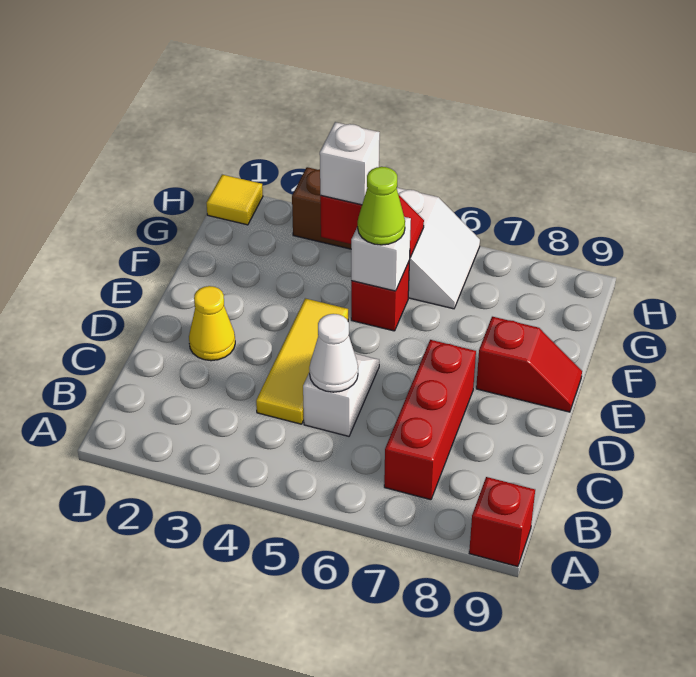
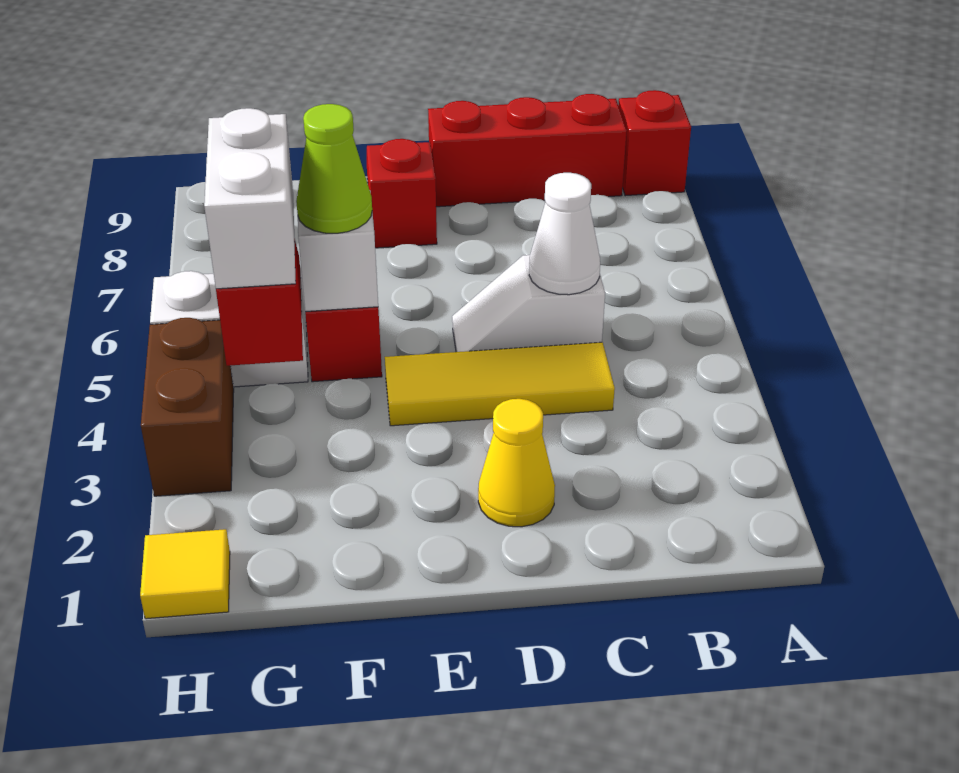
red brick B7:D7 level 1 -> red brick B9:D9 level 1
white brick G4 level 3 -> white brick G4:G5 level 3

